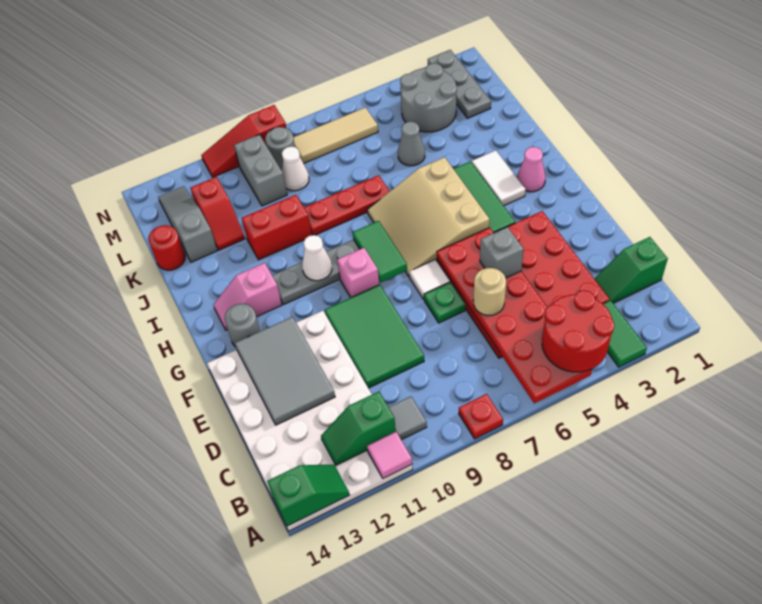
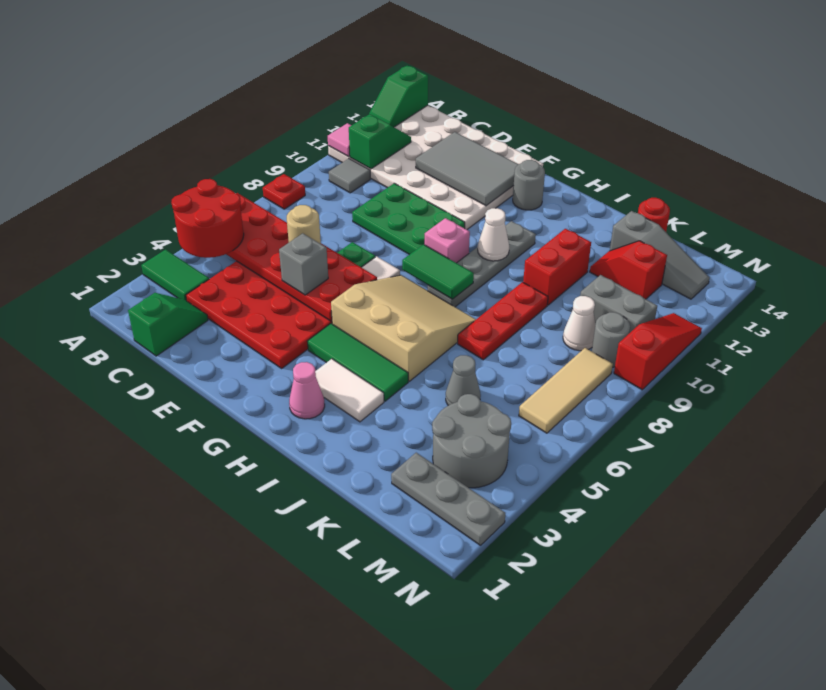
green tile D9:F10 level 1 -> green plate D9:F10 level 1
pink slope H12:H13 level 1 top 12 -> none

